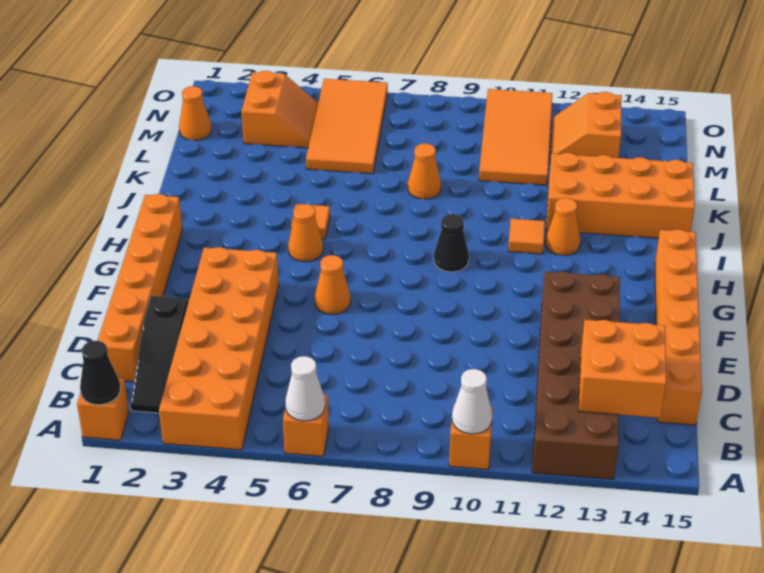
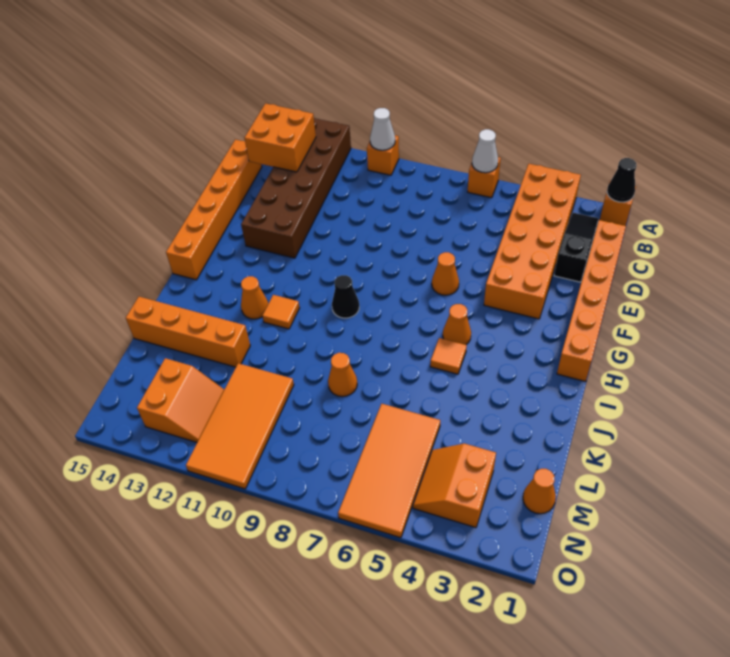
orange brick J12:K15 level 1 -> orange brick K12:K15 level 1

